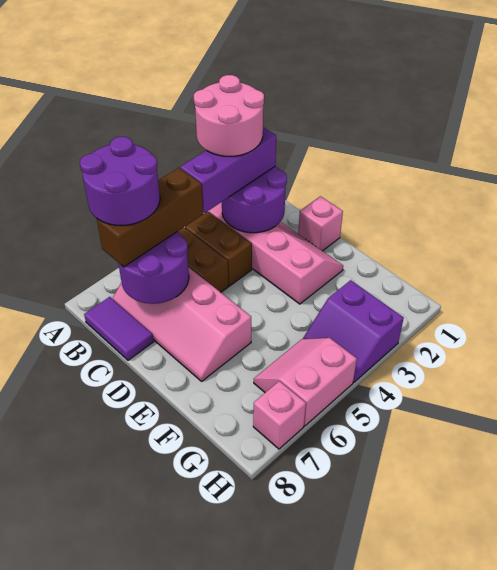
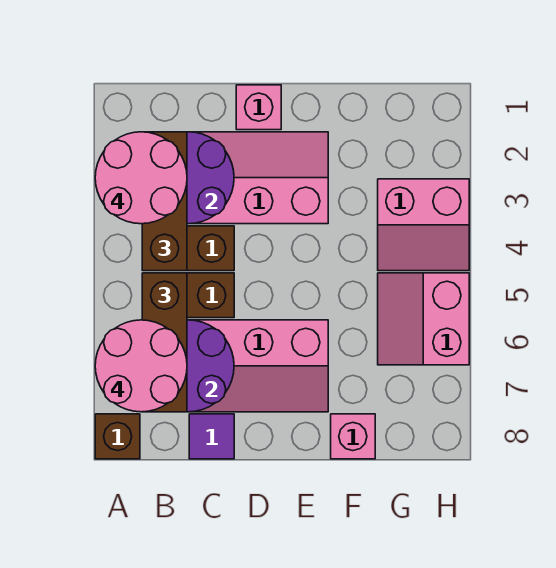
purple round brick A6:B7 level 4 -> pink round brick A6:B7 level 4
none -> brown brick A8 level 1
purple brick B2:B4 level 3 -> brown brick B2:B4 level 3
purple tile B8:C8 level 1 -> purple tile C8 level 1
purple slope G3:H4 level 1 top 3 -> pink slope G3:H4 level 1 top 3
pink brick H7 level 1 -> pink brick F8 level 1

